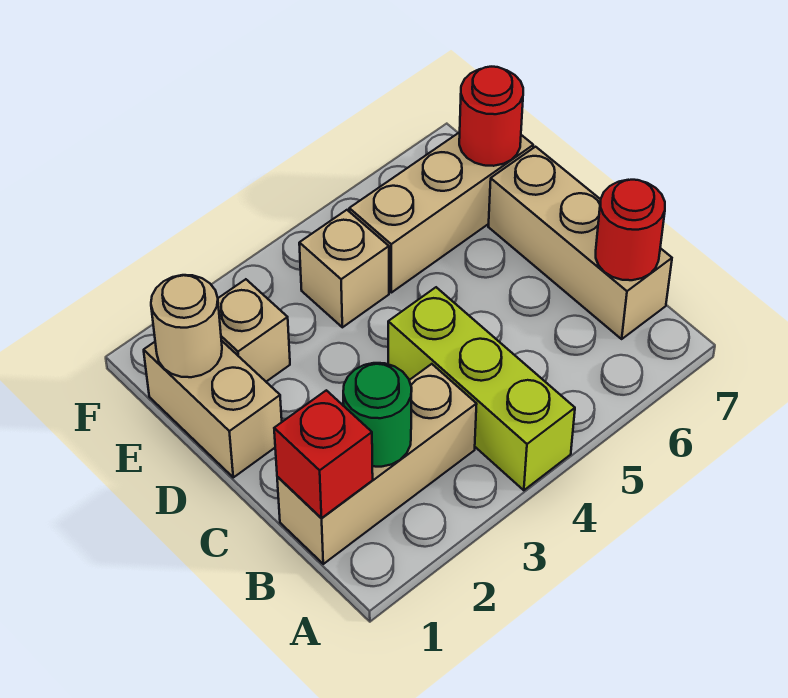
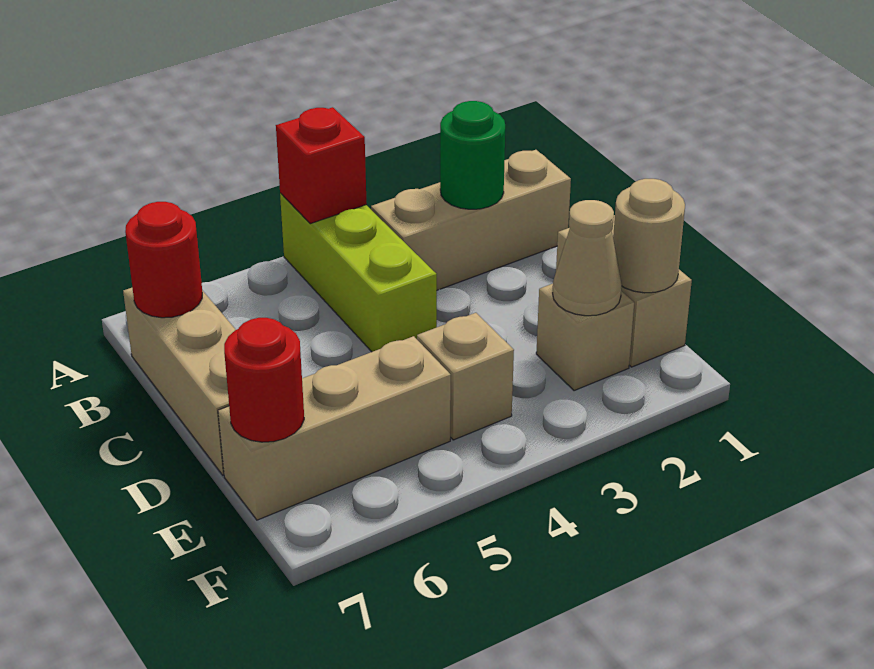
red brick B1 level 2 -> red brick A4 level 2
none -> tan cone E2 level 2

